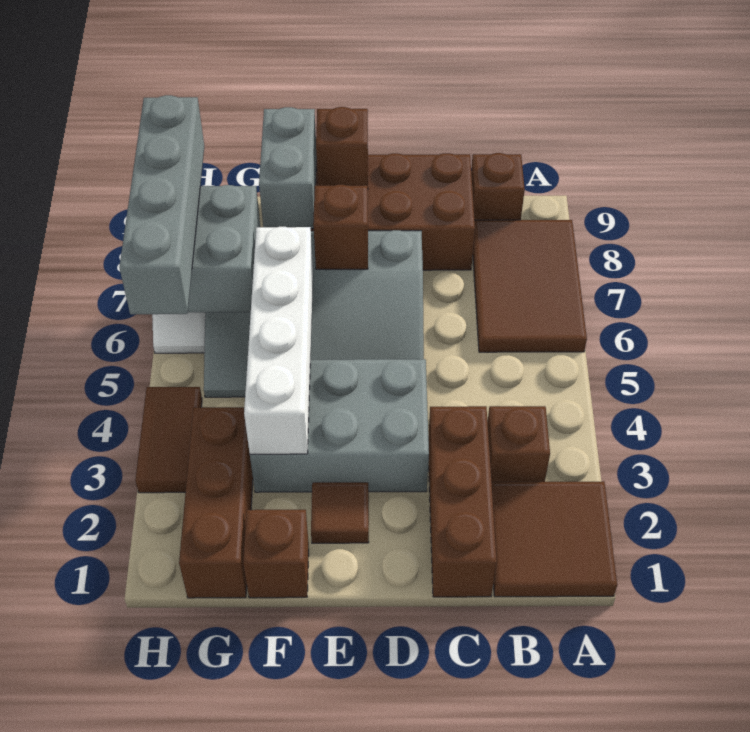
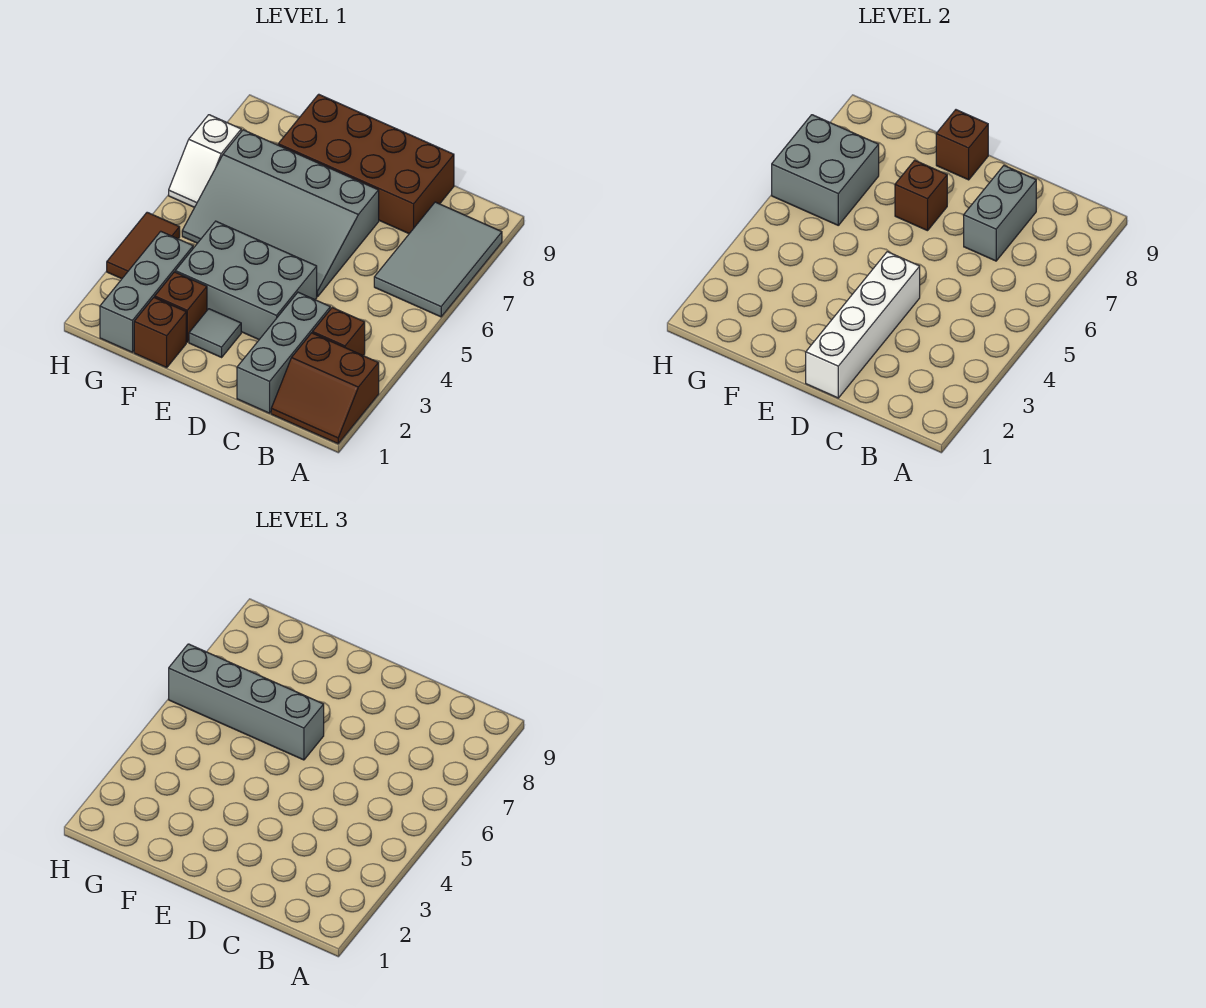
brown tile A1:B2 level 1 -> brown slope A1:B2 level 1 top 2
brown tile A6:B8 level 1 -> grey tile A6:B8 level 1
brown brick B9 level 1 -> brown brick F2 level 1
brown brick C1:C3 level 1 -> grey brick C1:C3 level 1
brown tile E2 level 1 -> grey tile E2 level 1
white brick F3:F6 level 2 -> white brick D1:D4 level 2
grey brick F8:F9 level 2 -> grey brick C7:C8 level 2
brown brick G1:G3 level 1 -> grey brick G1:G3 level 1
grey brick H5:H8 level 3 -> grey brick E6:H6 level 3

